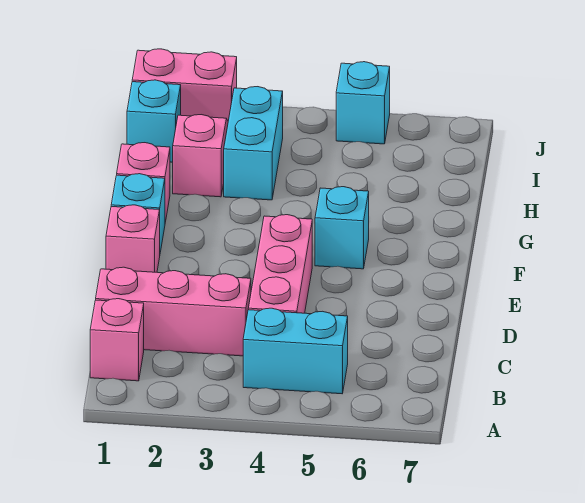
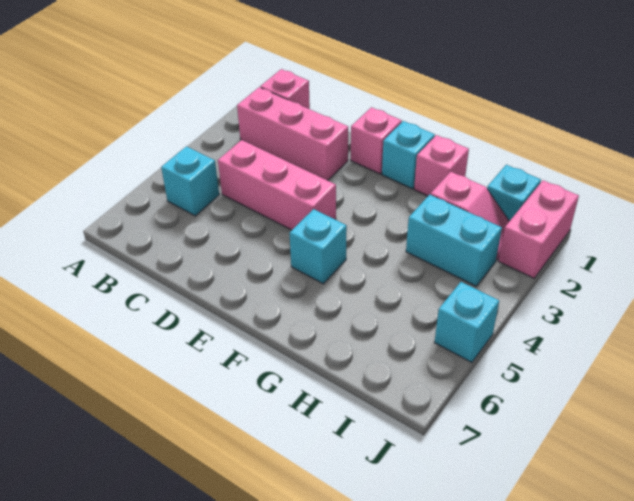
cyan brick B4:B5 level 1 -> cyan brick B5 level 1
pink brick C1:C3 level 1 -> pink brick B2:D2 level 1

